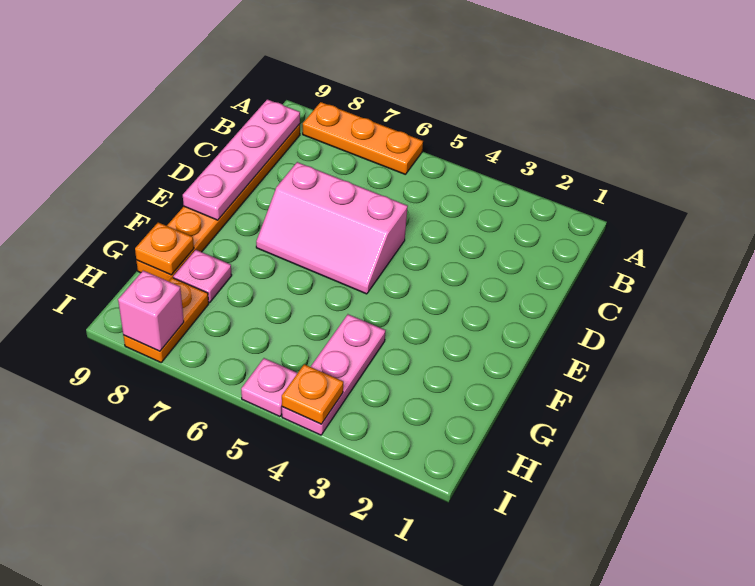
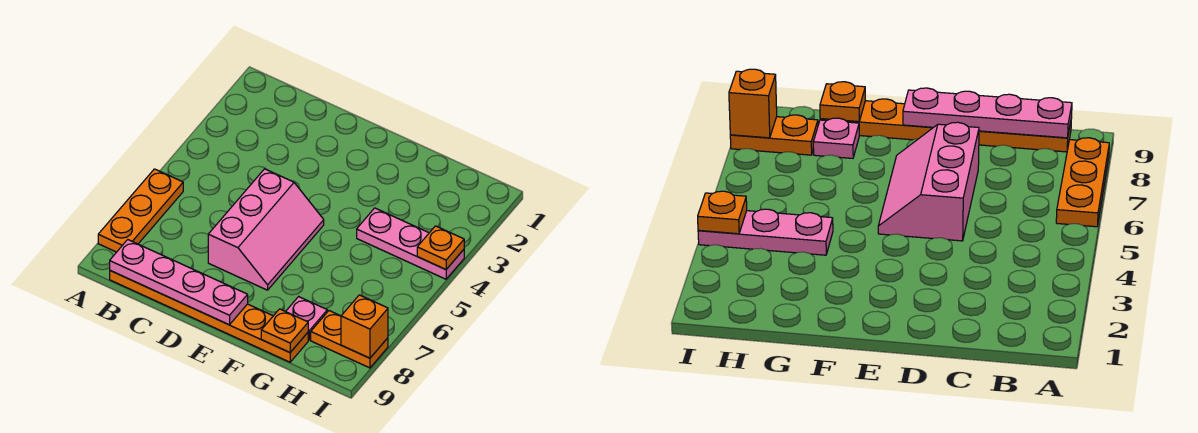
pink plate I5 level 1 -> none
pink brick I8 level 2 -> orange brick I8 level 2

